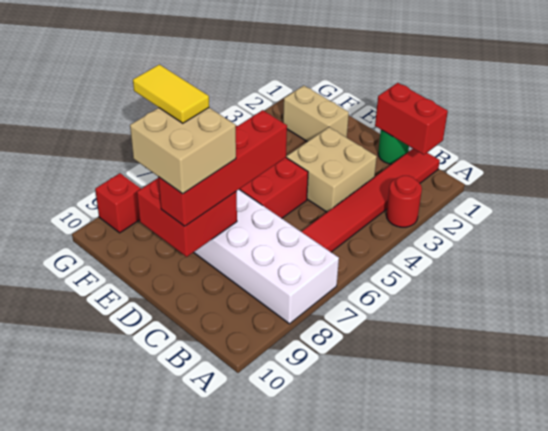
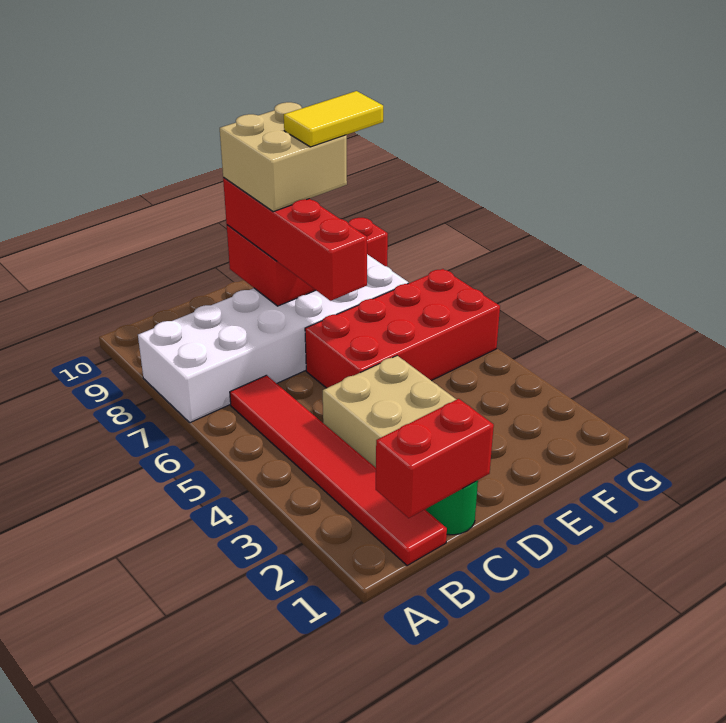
red round brick A3 level 1 -> none
tan brick E2:F2 level 1 -> none

